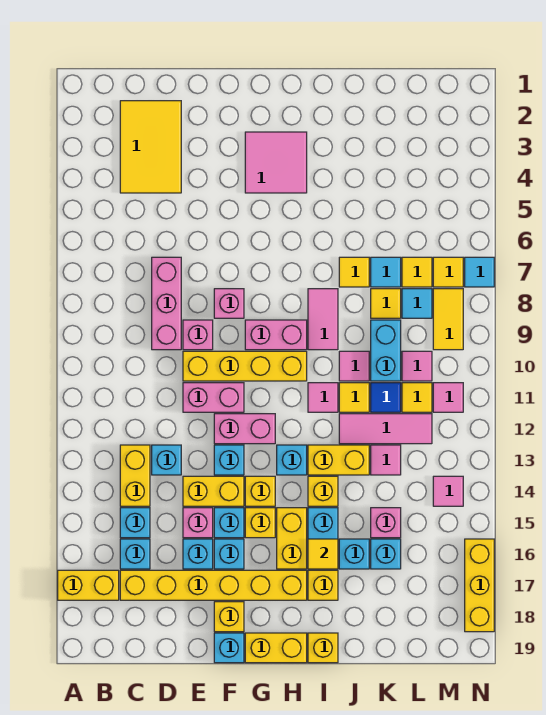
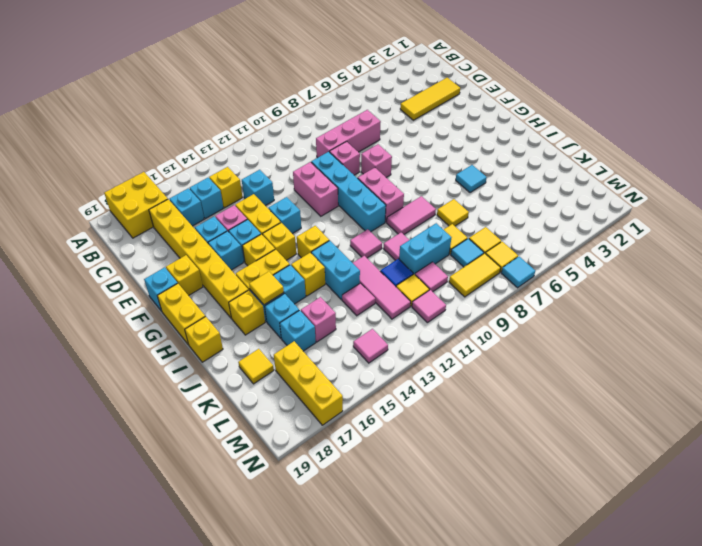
yellow brick A17:B17 level 1 -> yellow brick A17:B18 level 1
yellow tile C2:D4 level 1 -> yellow tile D2:D4 level 1
yellow brick C13:C14 level 1 -> yellow brick C14 level 1
yellow brick E10:H10 level 1 -> cyan brick E10:H10 level 1
pink brick F12:G12 level 1 -> none
pink tile G3:H4 level 1 -> none
cyan brick H13 level 1 -> yellow brick H13 level 1
yellow brick I13:J13 level 1 -> cyan brick I13:J13 level 1
yellow tile J11 level 1 -> yellow tile K18 level 1
cyan tile K7 level 1 -> cyan tile I5 level 1
yellow brick N16:N18 level 1 -> yellow brick L17:N17 level 1

